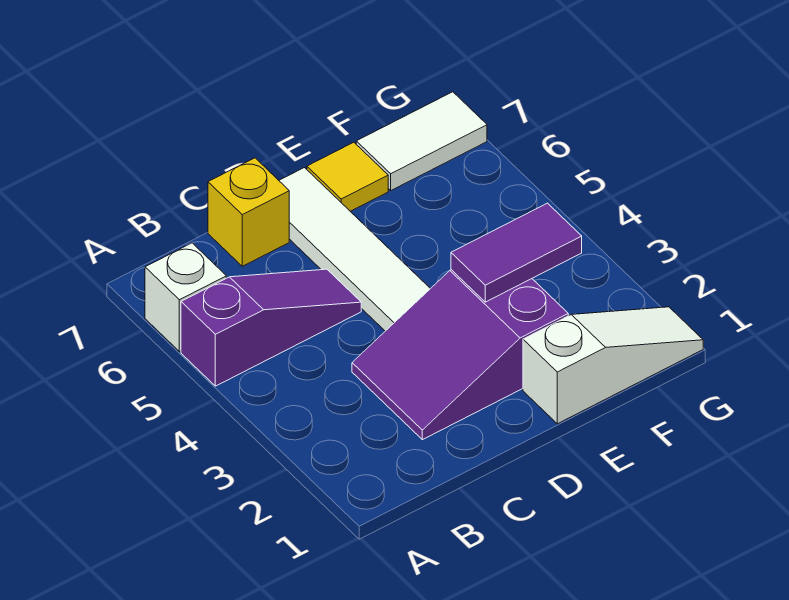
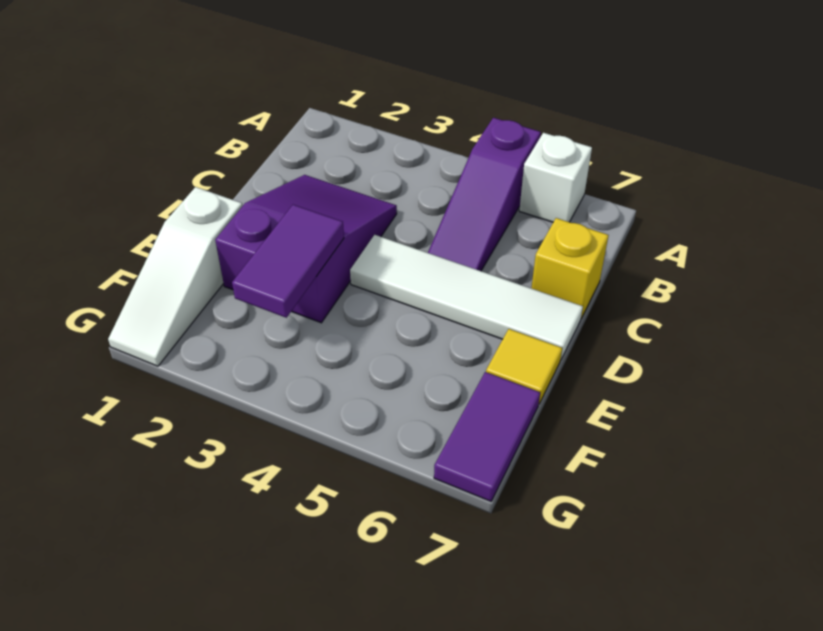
white tile F7:G7 level 1 -> purple tile F7:G7 level 1

